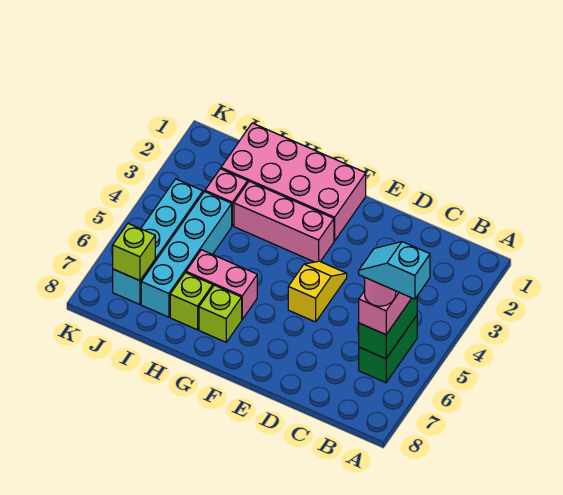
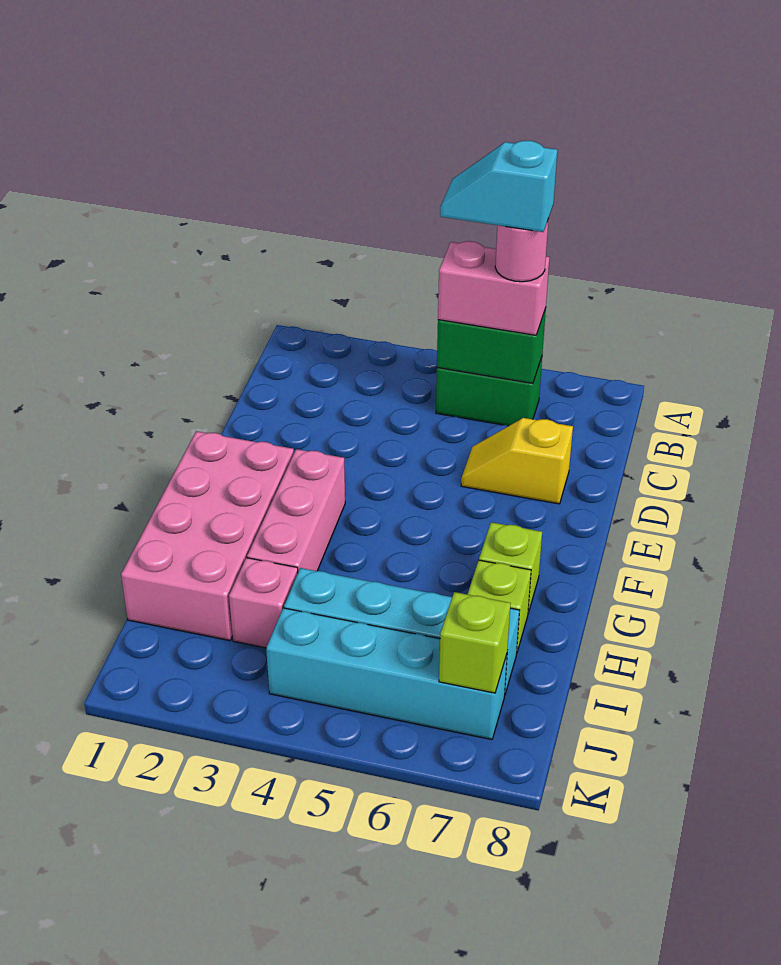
cyan slope A6:B6 level 5 top A -> cyan slope B5:B6 level 5 top 6
yellow slope E4:E5 level 1 top 5 -> yellow slope D6:D7 level 1 top 7
pink brick G6:H6 level 1 -> none

